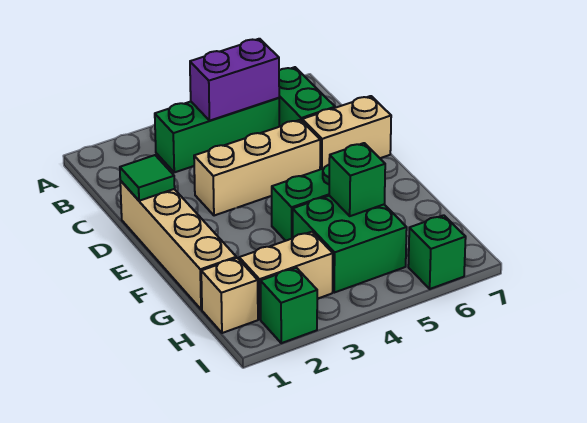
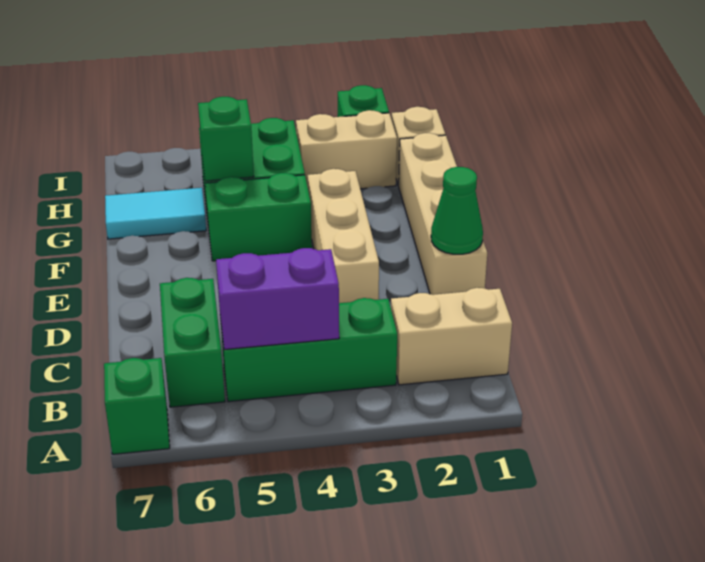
green tile D1 level 2 -> green cone D1 level 2
tan brick D3:D5 level 1 -> tan brick D3:F3 level 1
tan brick D6:D7 level 1 -> tan brick B1:B2 level 1
none -> cyan tile G6:G7 level 1
green brick I6 level 1 -> green brick A7 level 1

